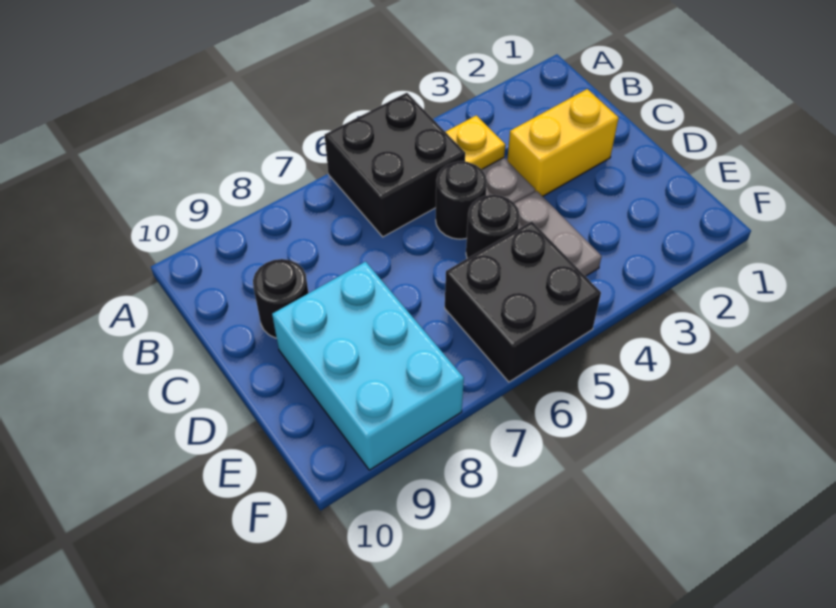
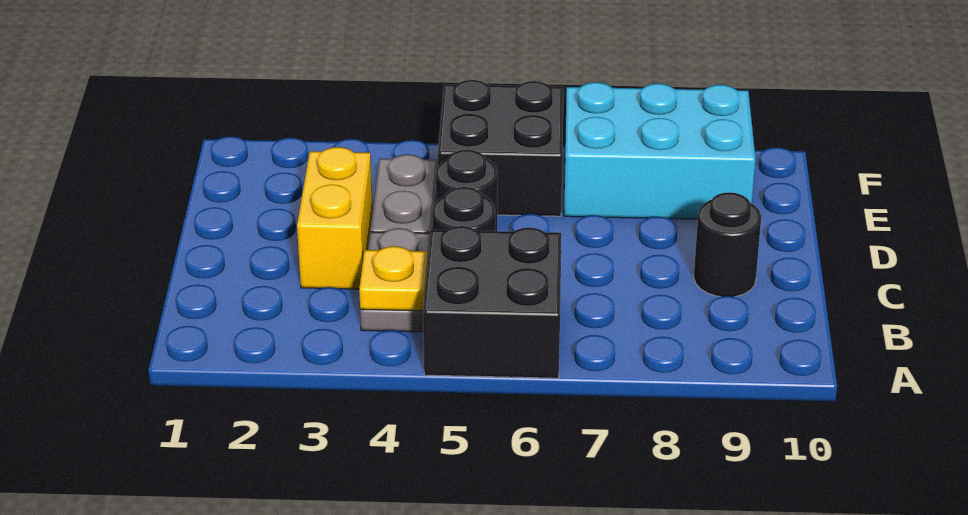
yellow brick C2:C3 level 1 -> yellow brick C3:D3 level 1
cyan brick D8:F9 level 1 -> cyan brick E7:F9 level 1

